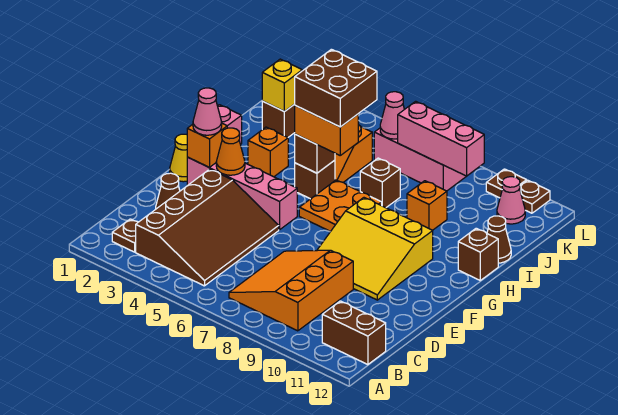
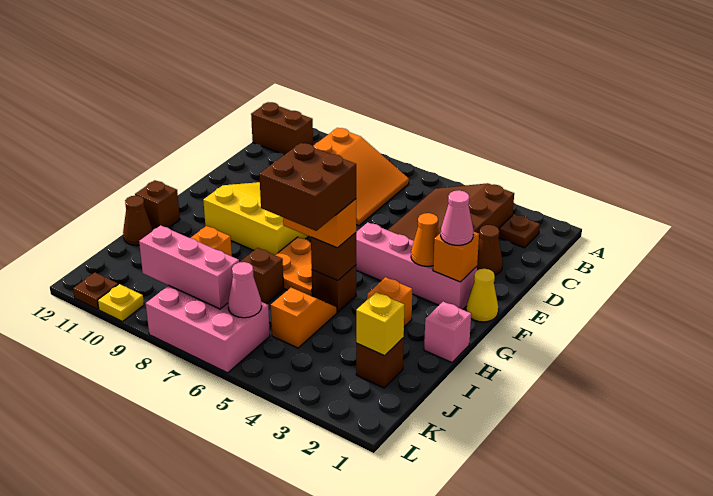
pink cone K11 level 1 -> none
brown plate L10 level 1 -> yellow plate L10 level 1

